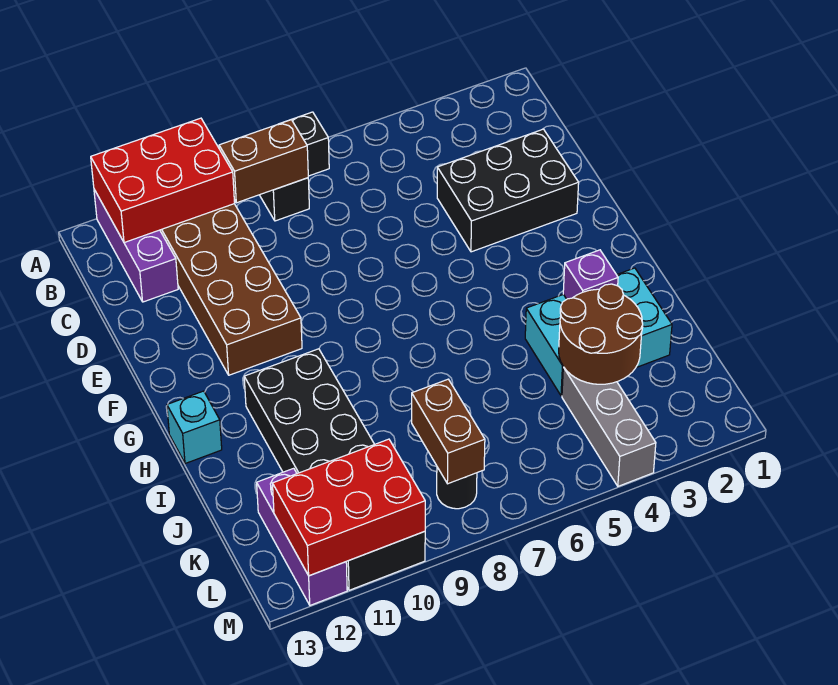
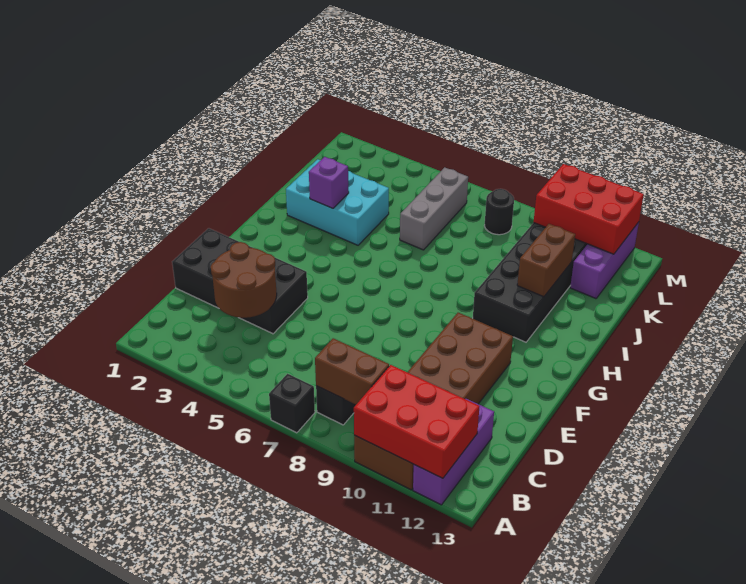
black brick D2:E4 level 1 -> black brick D1:E4 level 1
cyan brick H13 level 1 -> none
brown round brick J3:K4 level 2 -> brown round brick C3:D4 level 2
grey brick K4:M4 level 1 -> grey brick J6:L6 level 1
brown brick K8:L8 level 2 -> brown brick I11:J11 level 2

